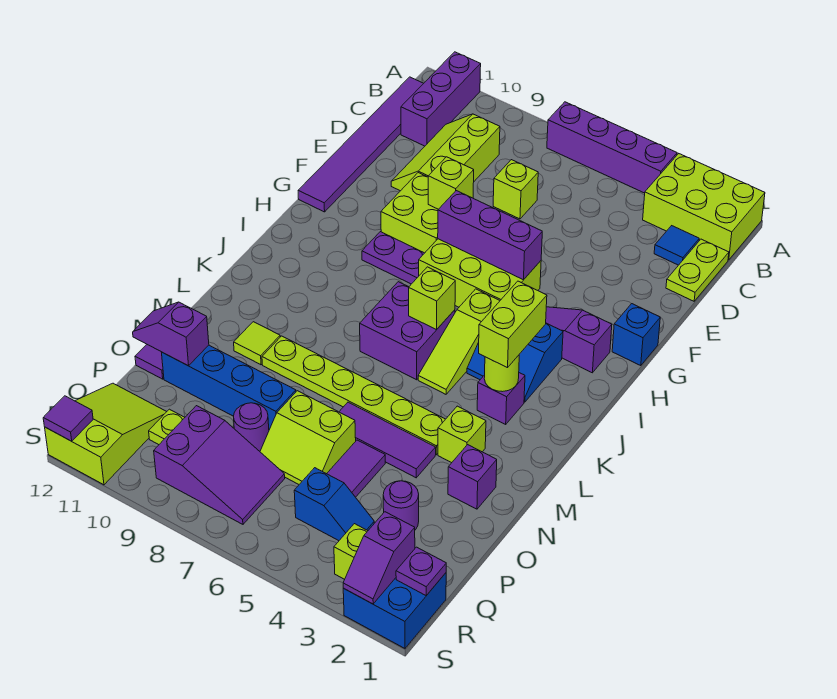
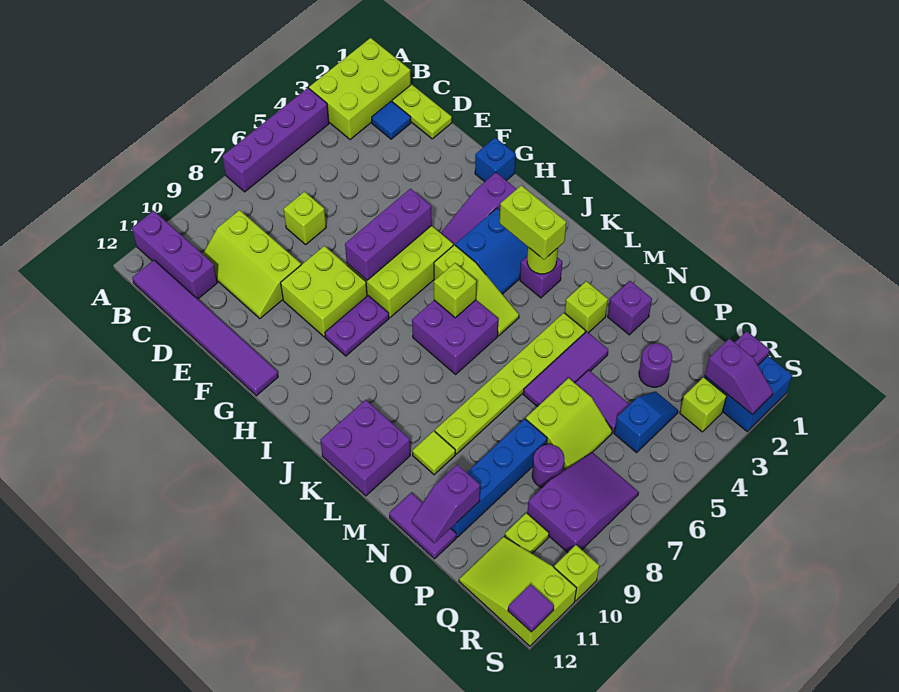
lime brick F8 level 2 -> lime brick S10 level 1
none -> purple brick K11:L12 level 1

